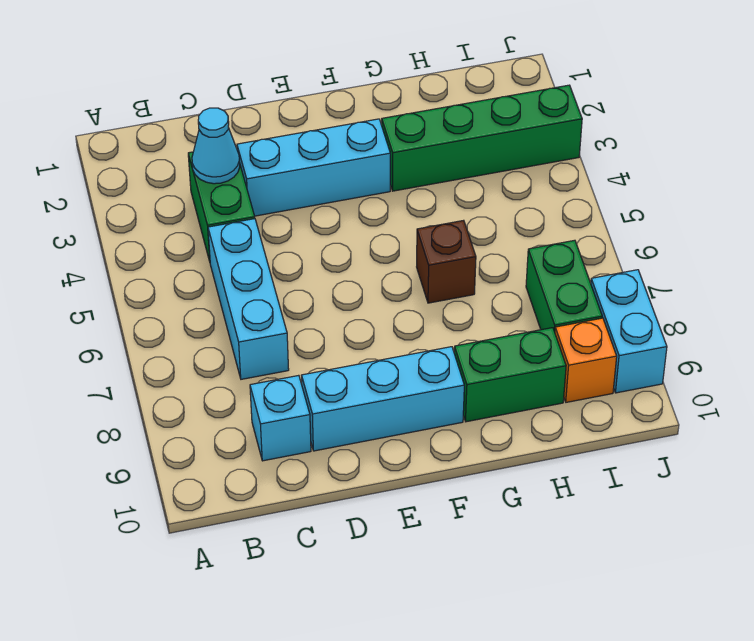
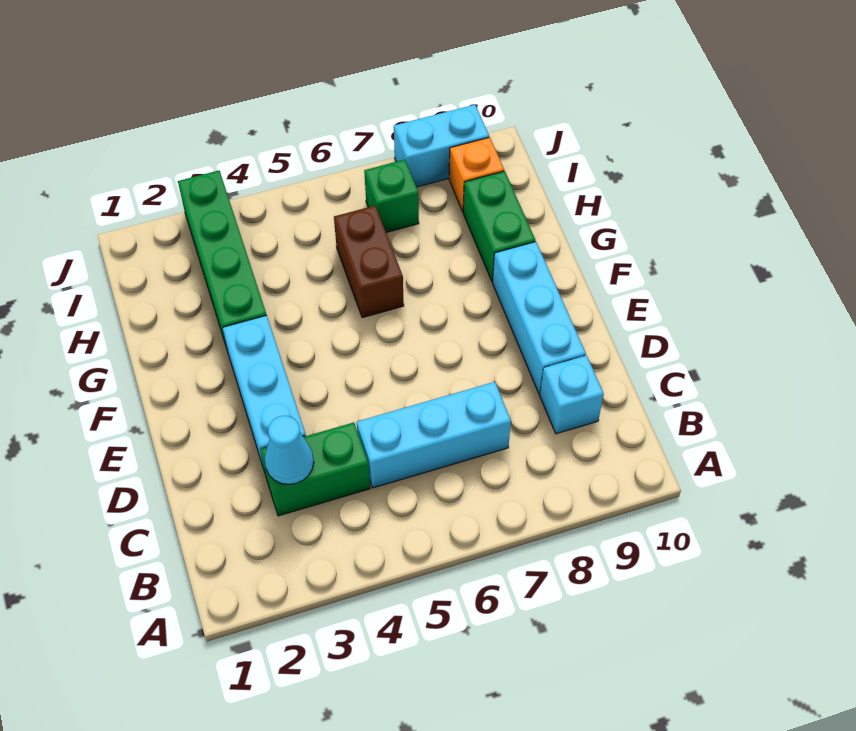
brown brick G6 level 1 -> brown brick G6:H6 level 1
green brick I7:I8 level 1 -> green brick I7 level 1

